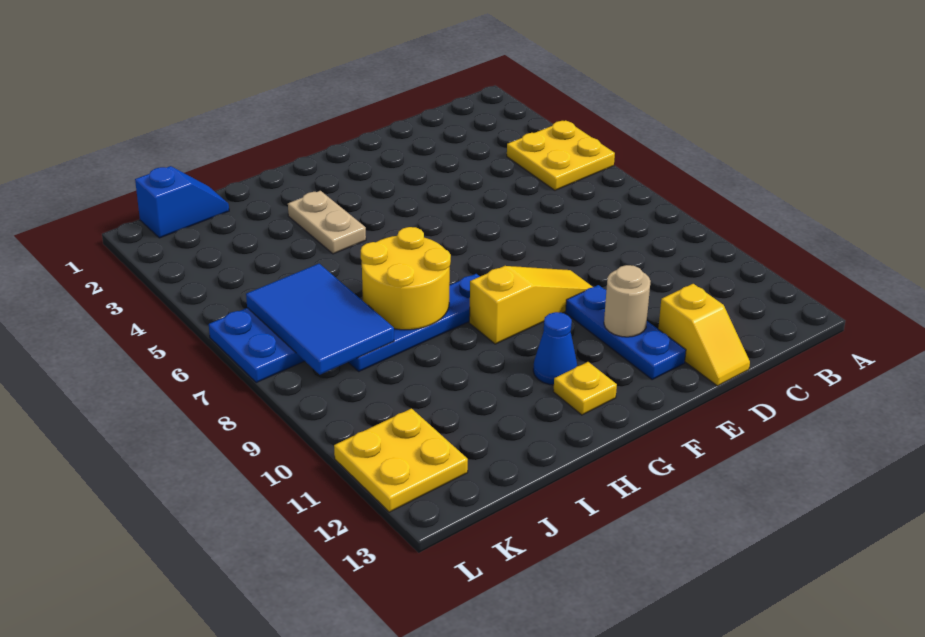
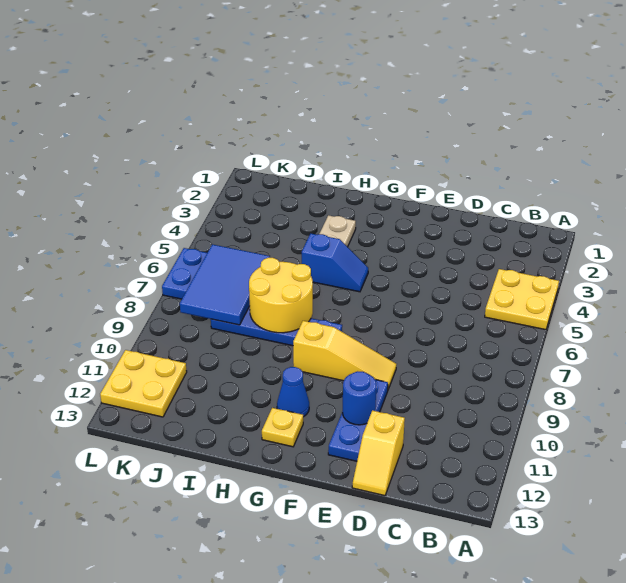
tan round brick E11 level 2 -> blue round brick E11 level 2
blue slope J1:K1 level 1 top K -> blue slope G5:H5 level 1 top H

